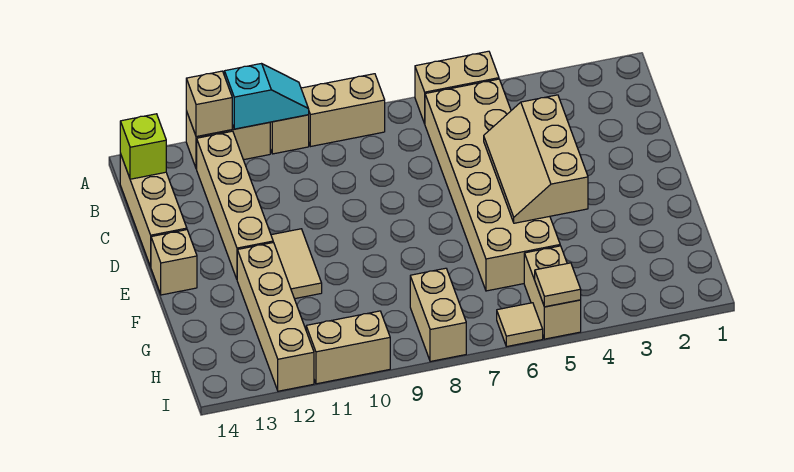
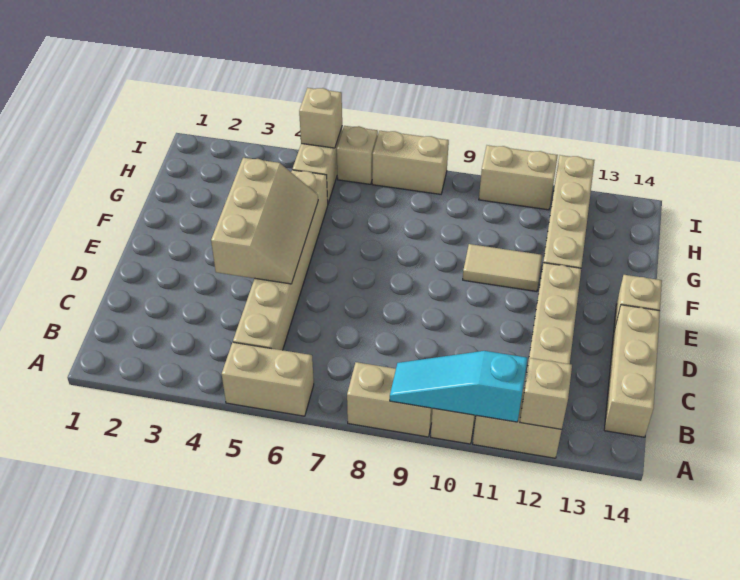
cyan slope A10:A11 level 2 top 11 -> cyan slope A9:A11 level 2 top 11
tan brick B5:G6 level 1 -> tan brick B5:G5 level 1
lime brick B14 level 2 -> none
tan tile E11:F11 level 1 -> tan tile F10:F11 level 1
tan brick H8:I8 level 1 -> tan brick I7:I8 level 1
tan tile I5 level 2 -> tan brick I5 level 2
tan tile I6 level 1 -> tan brick I6 level 1

